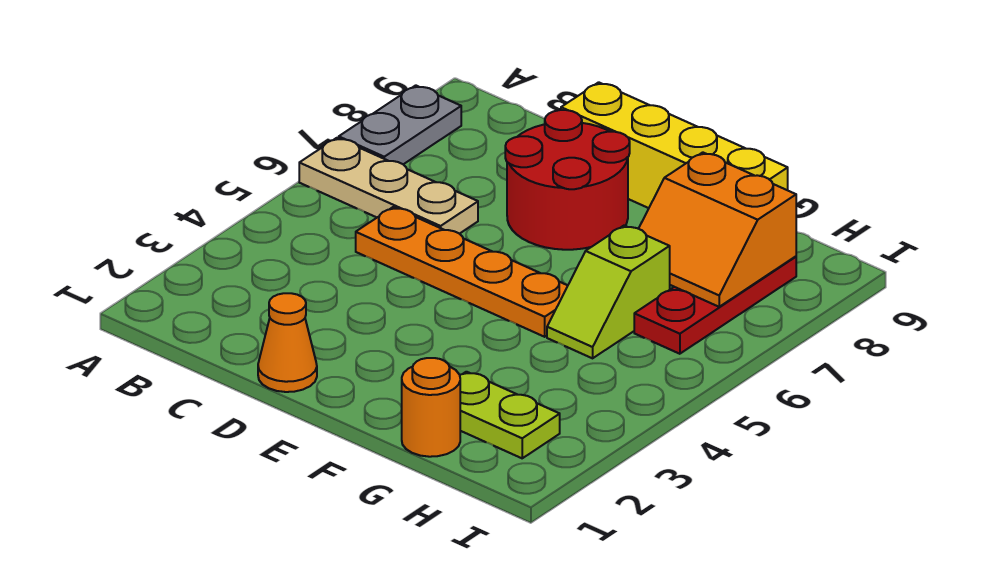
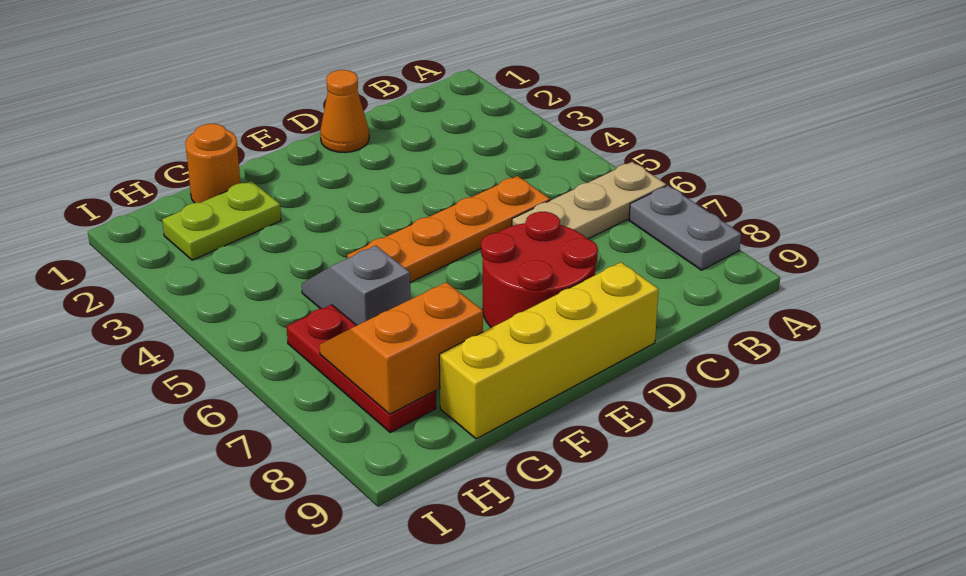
lime slope G5:G6 level 1 top 6 -> grey slope G5:G6 level 1 top 6

